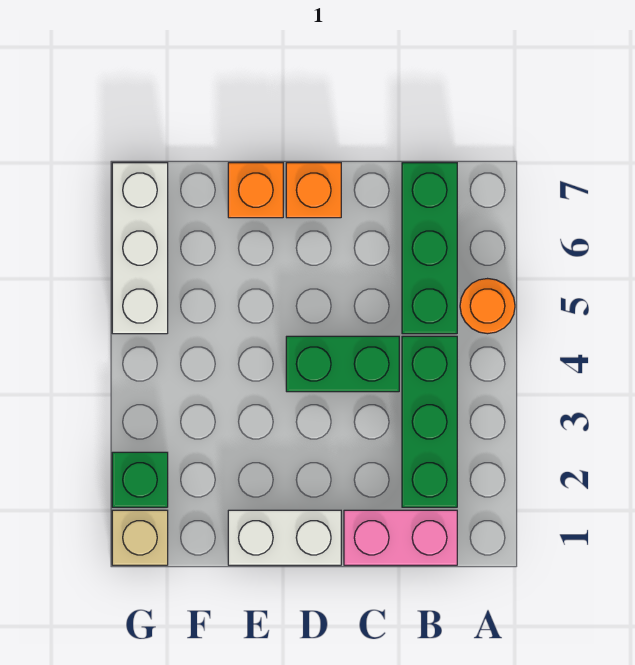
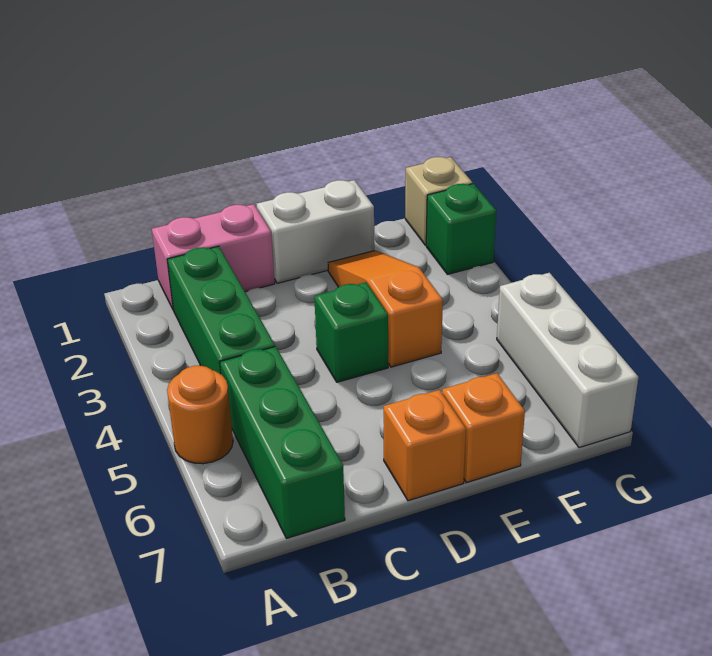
green brick C4:D4 level 1 -> green brick D4 level 1
none -> orange slope E2:E4 level 1 top 4

